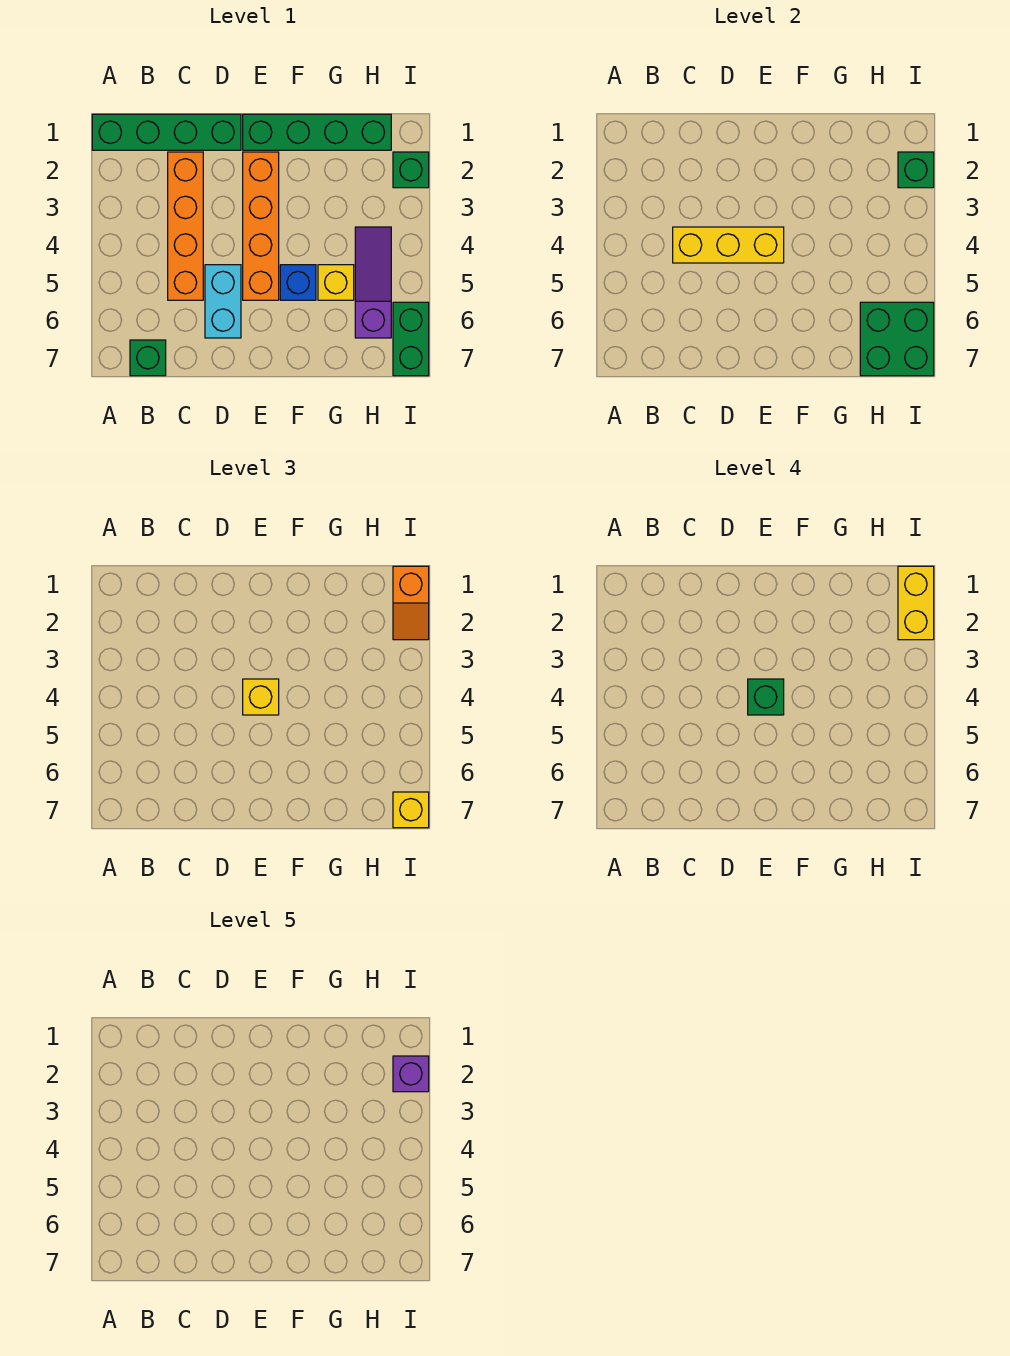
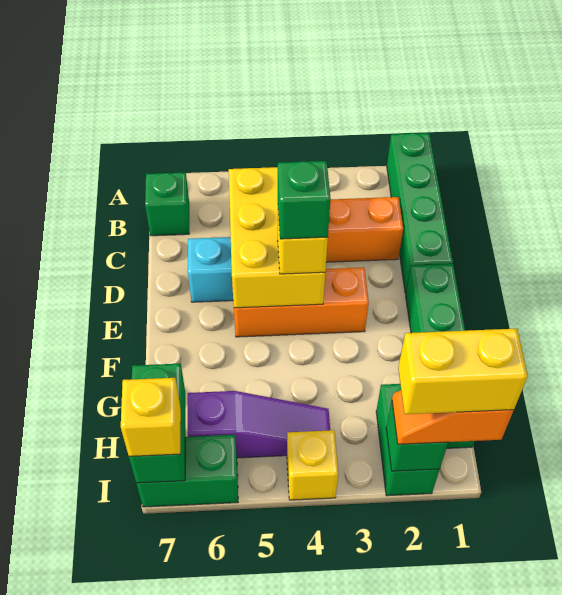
yellow brick C4:E4 level 2 -> yellow brick C4:E5 level 2
orange brick E2:E5 level 1 -> orange brick E3:E5 level 1
blue brick F5 level 1 -> none
yellow brick G5 level 1 -> yellow brick I4 level 1
green brick H6:I7 level 2 -> green brick H7:I7 level 2
green brick I2 level 1 -> green brick H2:I2 level 1
purple brick I2 level 5 -> none

